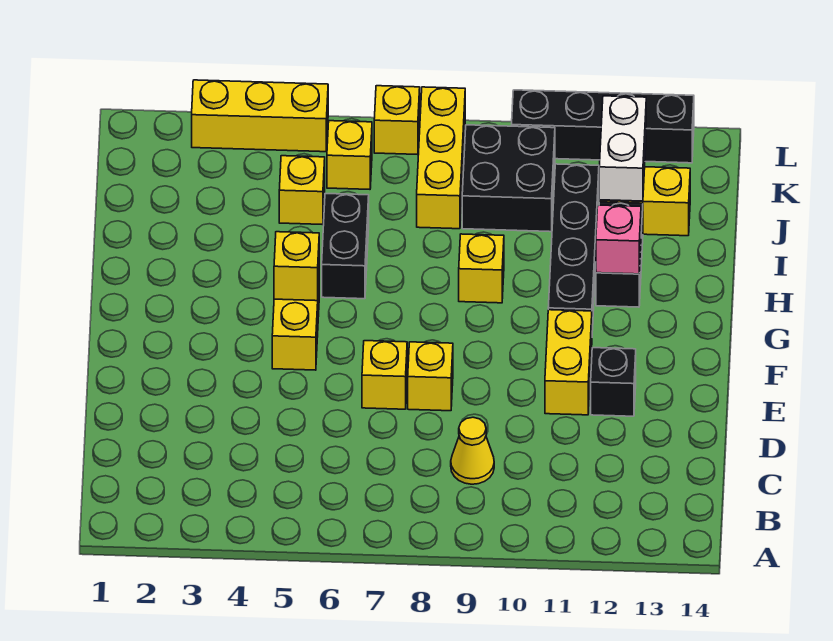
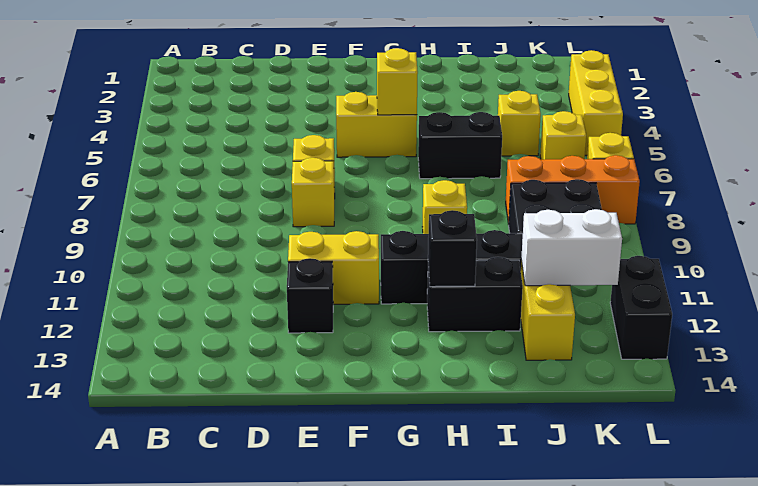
yellow cone C9 level 1 -> none
pink brick H12 level 2 -> black brick H12 level 2
yellow brick J8:L8 level 1 -> orange brick J8:L8 level 1
black brick L10:L13 level 1 -> black brick L12:L13 level 1

